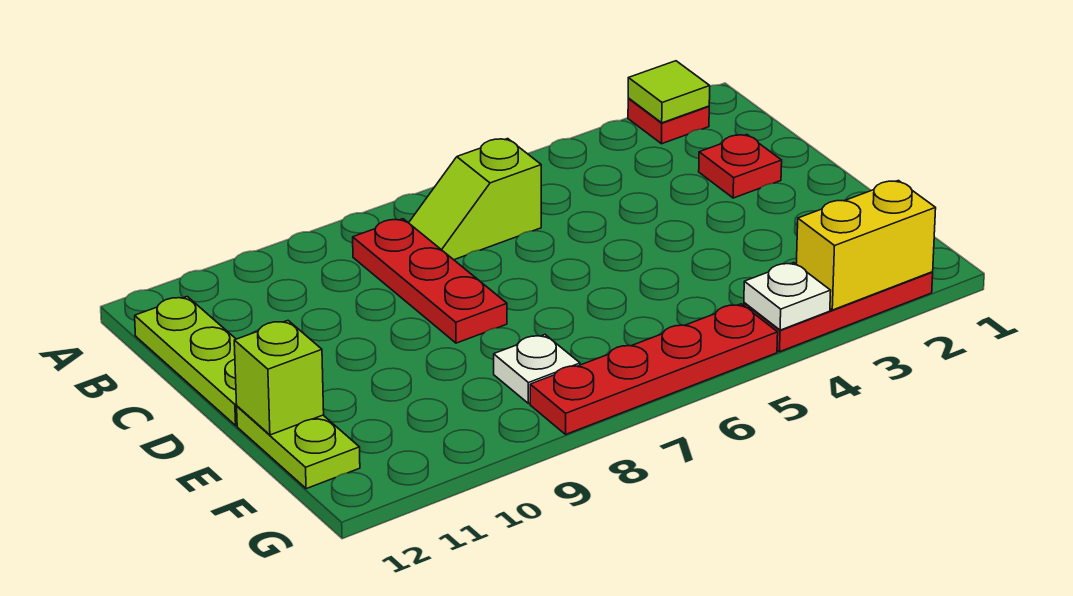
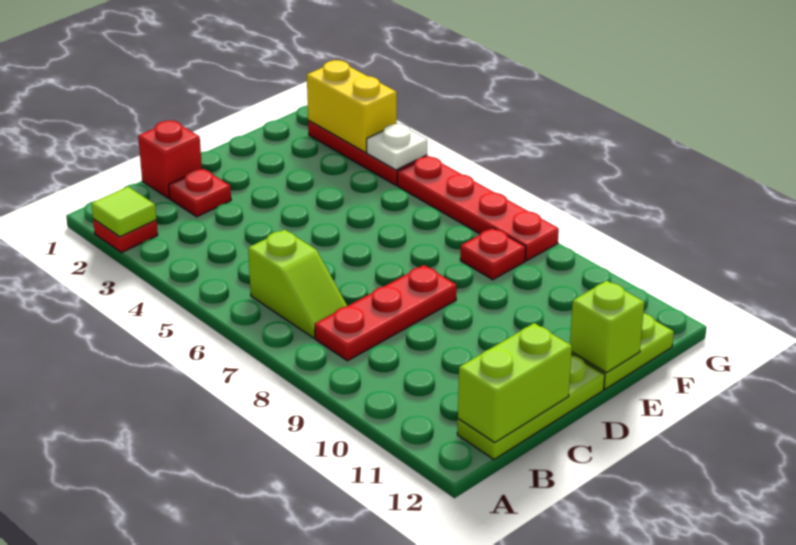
none -> lime brick B12:C12 level 2
none -> red brick C1 level 1
white plate F8 level 1 -> red plate F8 level 1

